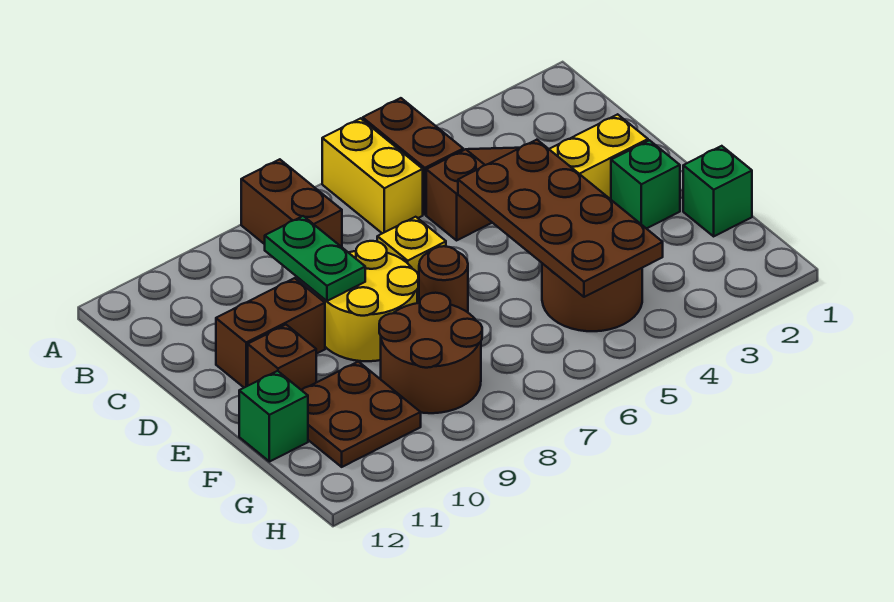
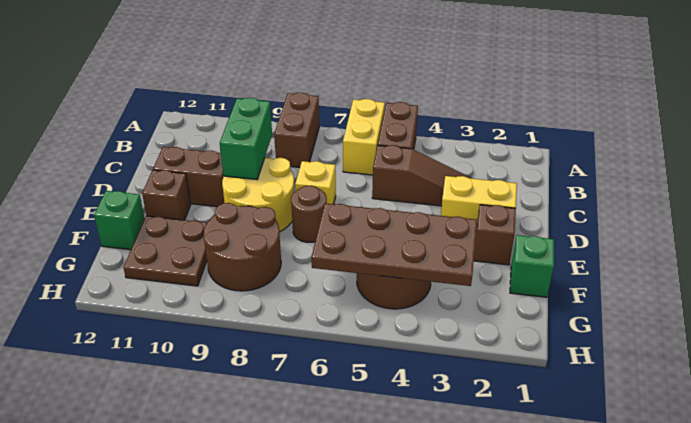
green plate C9:D9 level 2 -> green brick C9:D9 level 2
brown plate D4:G5 level 2 -> brown plate F3:G6 level 2
green brick E2 level 1 -> brown brick E2 level 1

